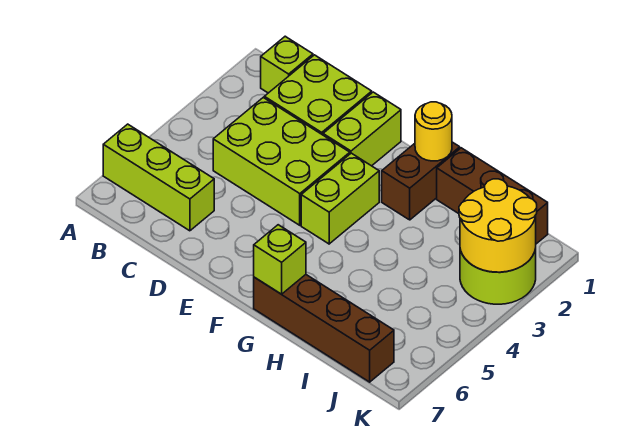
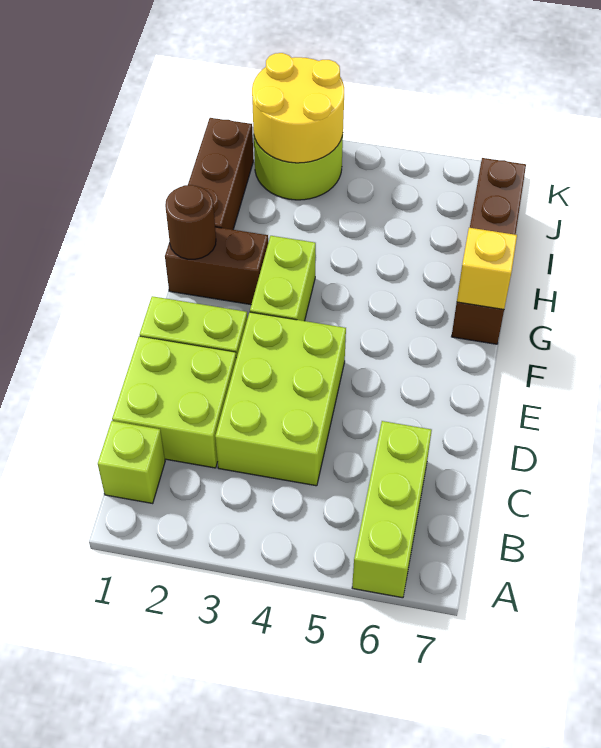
lime brick F3:F4 level 1 -> lime brick F3:G3 level 1
yellow round brick G1 level 2 -> brown round brick G1 level 2
lime brick G7 level 2 -> yellow brick G7 level 2

